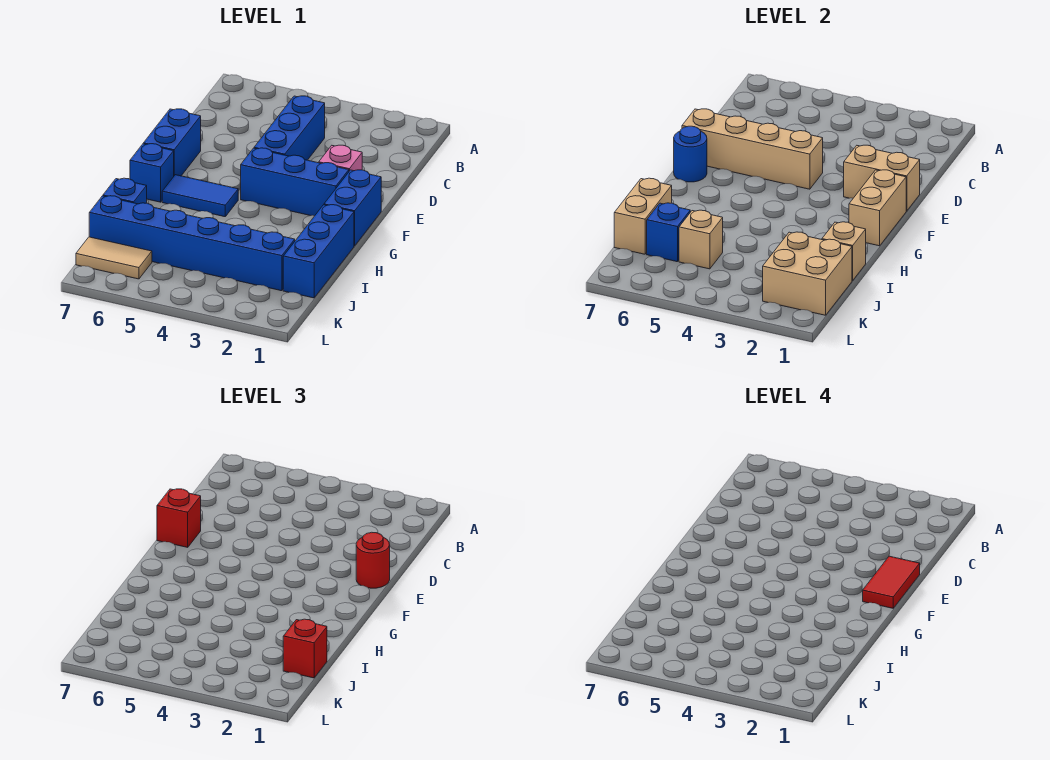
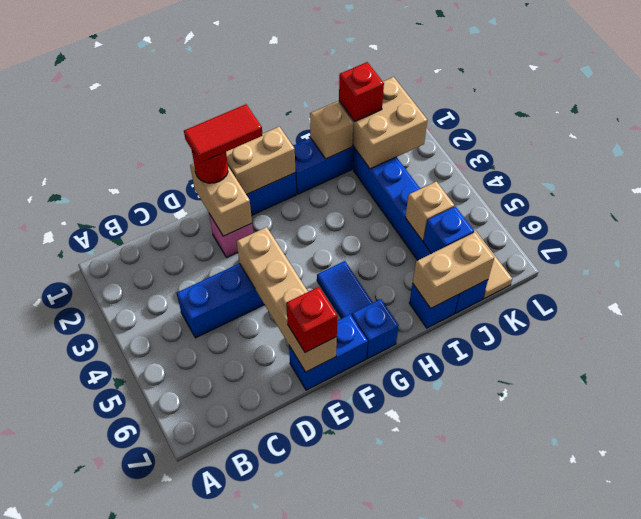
blue brick F2:F4 level 1 -> none
blue round brick F7 level 2 -> none

